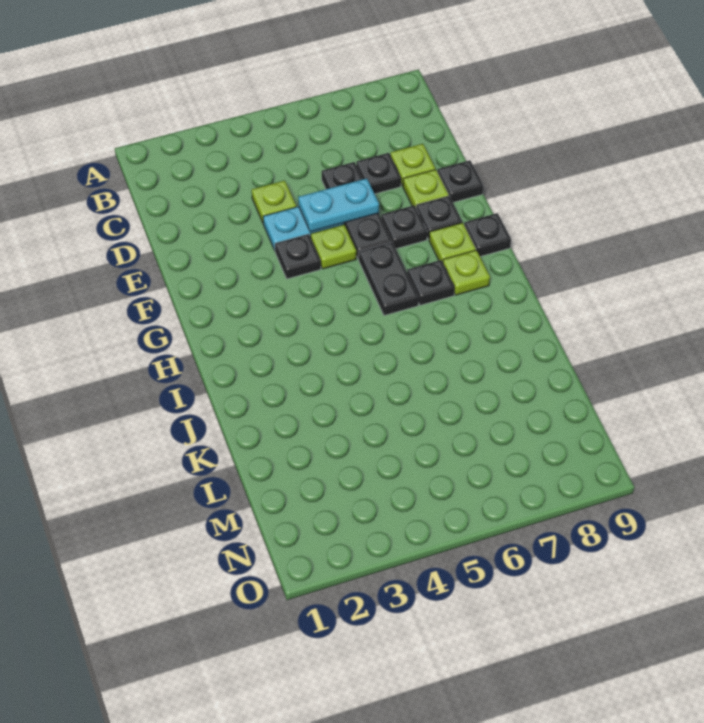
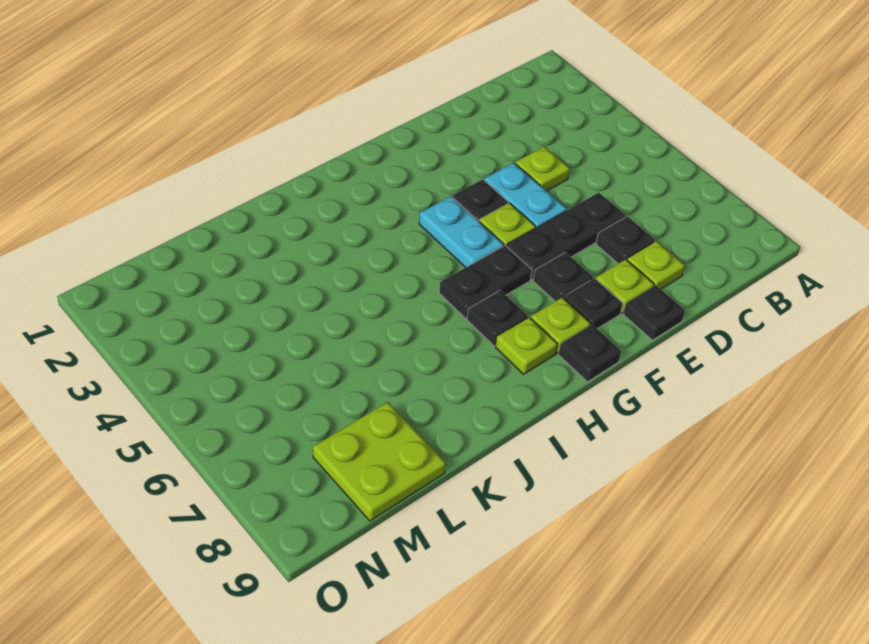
cyan plate E5:E6 level 2 -> cyan plate G4:G5 level 1
none -> lime plate L8:M9 level 1

